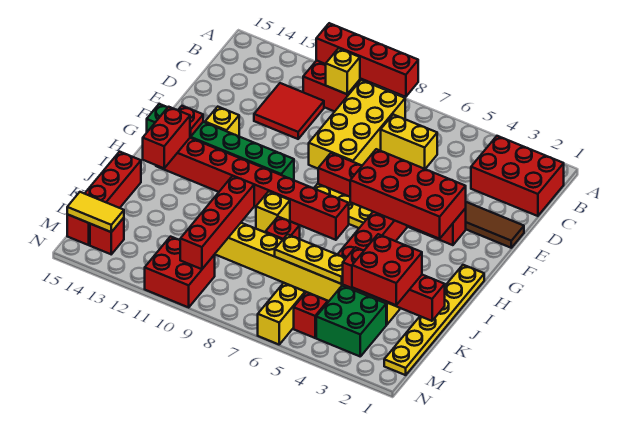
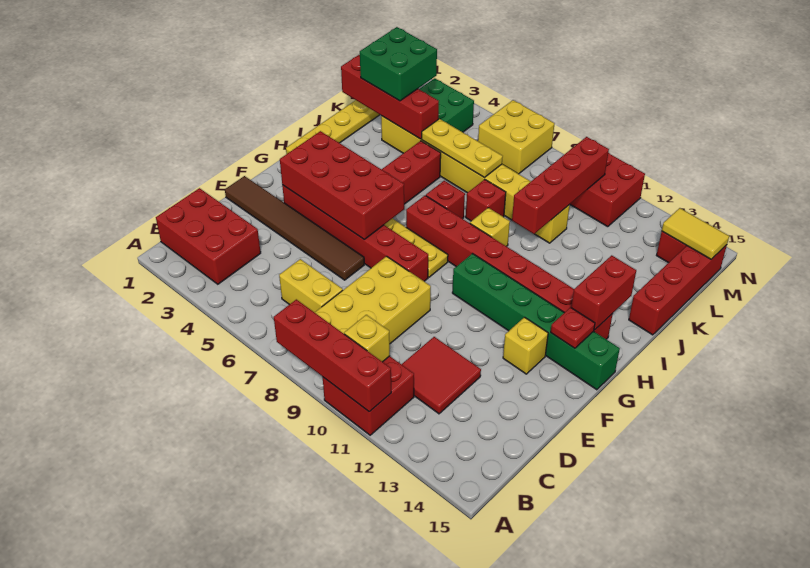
red brick K2:L3 level 3 -> green brick K2:L3 level 3
red brick M5 level 1 -> red brick I7 level 1
yellow brick M6:N6 level 1 -> yellow brick M6:N7 level 1

